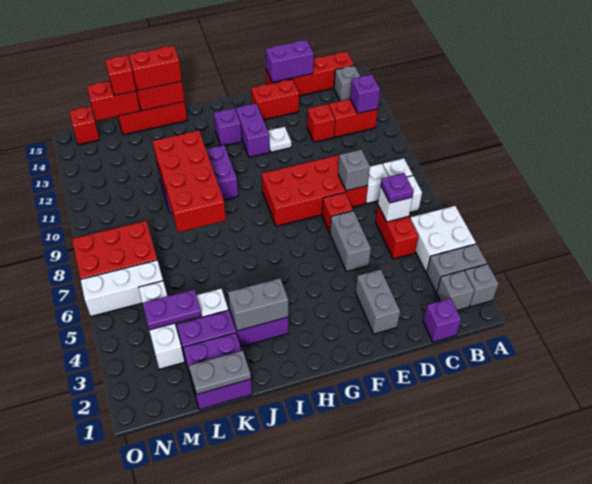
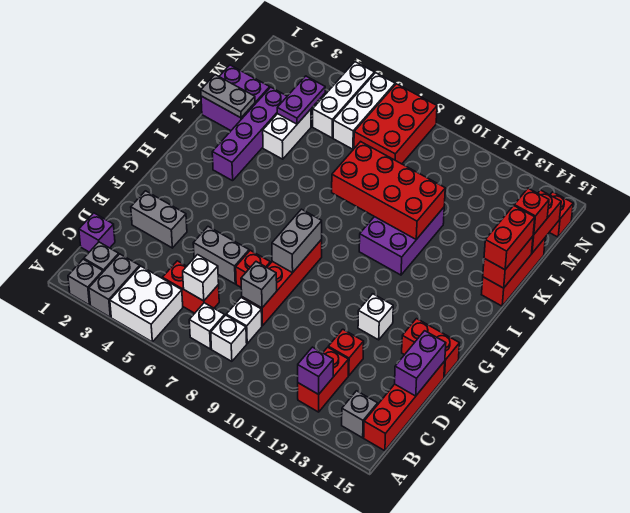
purple plate C6 level 3 -> none
red brick D8:G9 level 1 -> red brick D8:G8 level 1
red brick E14:F14 level 1 -> red brick F14:F15 level 1
white plate F12 level 1 -> white brick F12 level 1
purple brick G12:G13 level 1 -> none
purple brick H13 level 1 -> none
grey brick I3:J3 level 2 -> grey brick F8:G8 level 2
grey plate K1:L1 level 2 -> grey plate K1:K2 level 2
white brick M3:M5 level 1 -> white brick M5:O5 level 1

